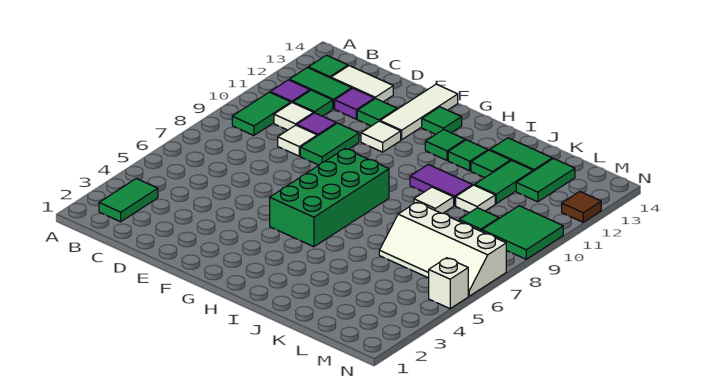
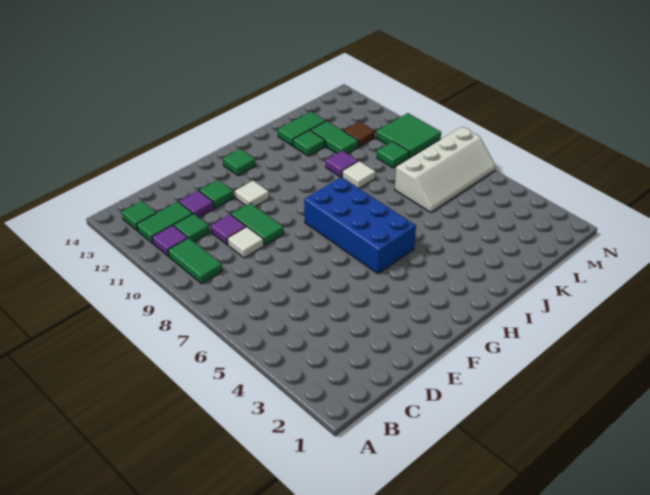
green tile B2:B3 level 1 -> none
white tile C10 level 1 -> none
white tile C13:D13 level 1 -> none
white tile F12:F14 level 1 -> none
green brick G5:H8 level 1 -> blue brick G5:H8 level 1
green tile H12 level 1 -> none
purple tile I10:J10 level 1 -> purple tile J10 level 1
green tile I12 level 1 -> none
white tile K10 level 1 -> none
green tile L12:L13 level 1 -> none
white brick N5 level 1 -> none
brown tile N12 level 1 -> brown tile L11 level 1

